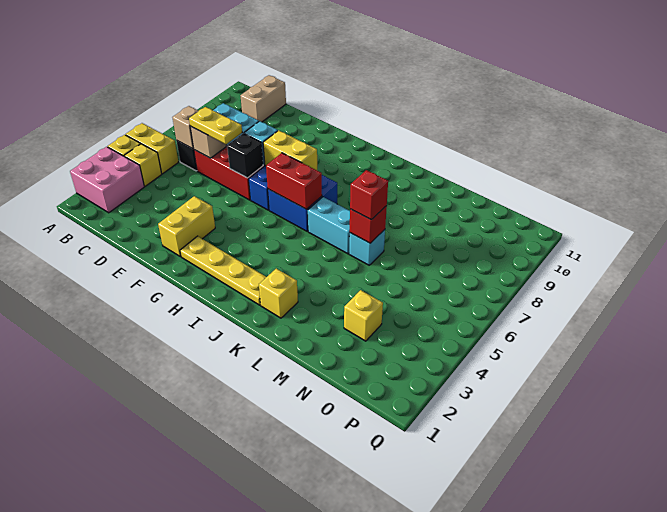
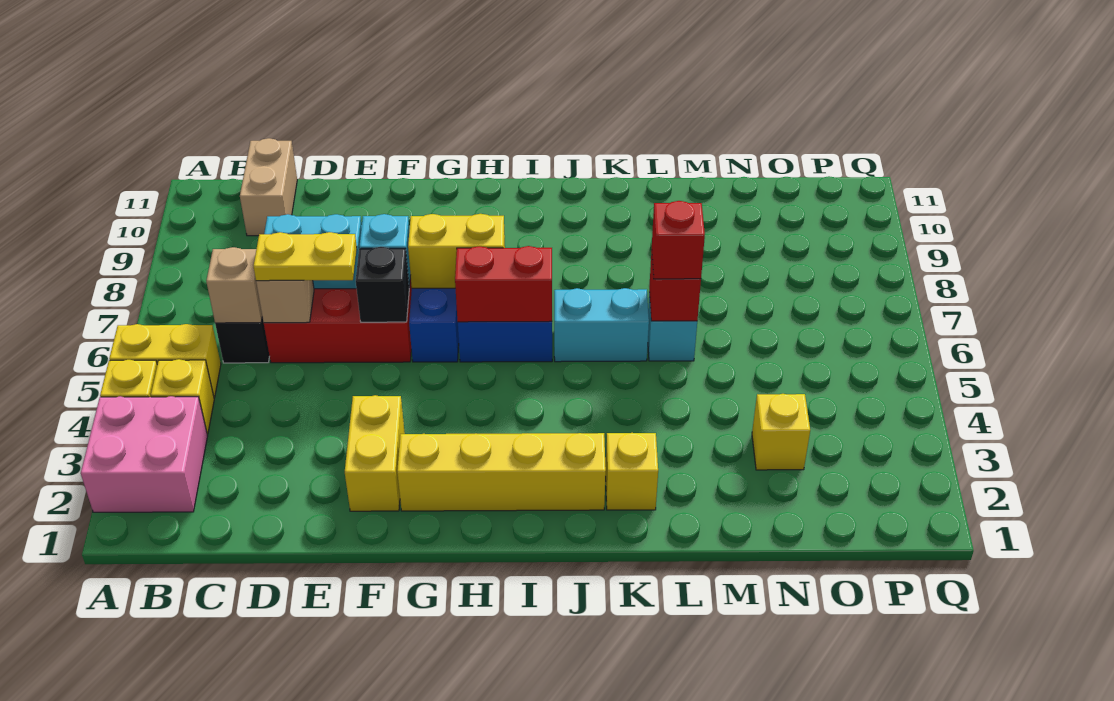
yellow plate G2:J2 level 1 -> yellow brick G2:J2 level 1

